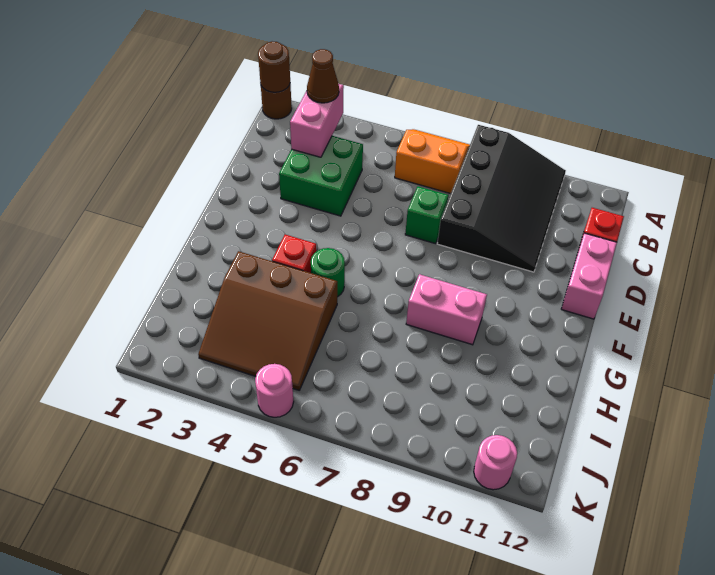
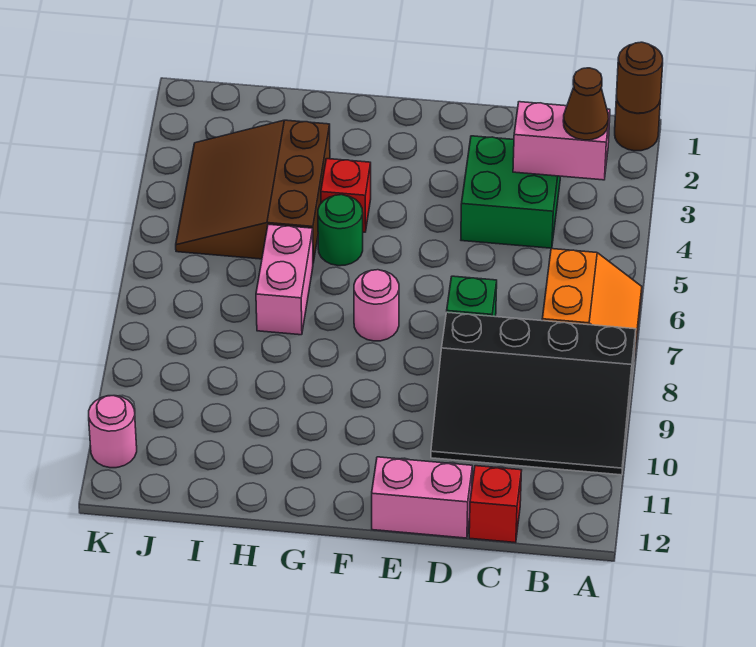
pink brick G8:G9 level 1 -> pink brick H6:H7 level 1
pink round brick K5 level 1 -> pink round brick F7 level 1

